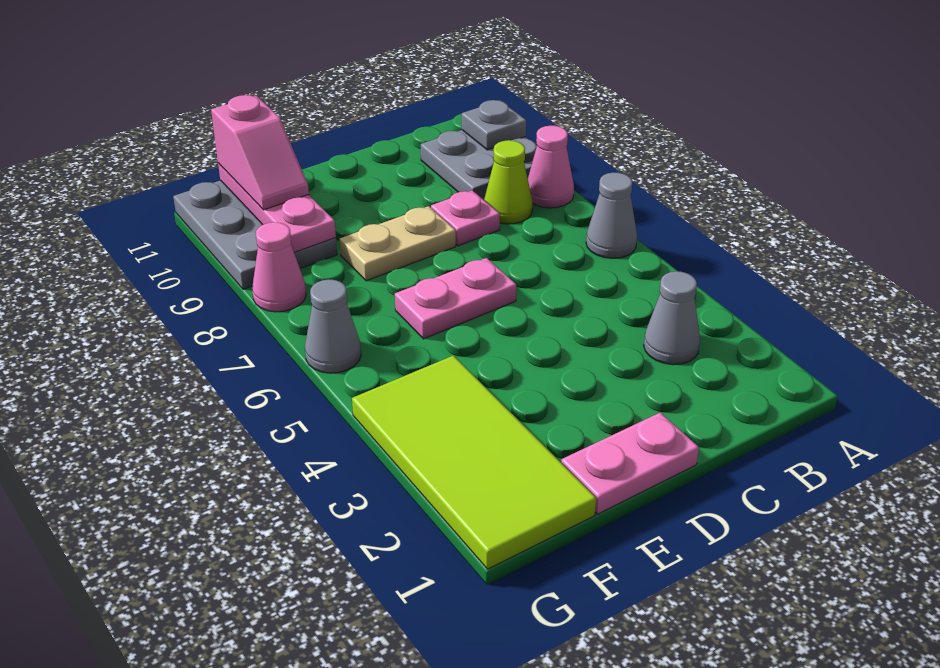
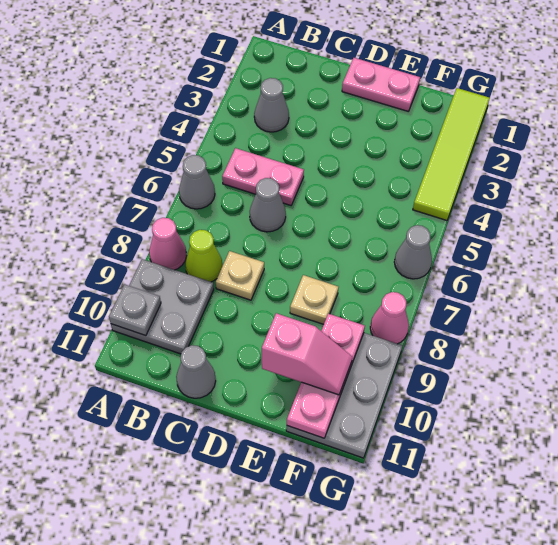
none -> grey cone C6 level 1
pink plate C8 level 1 -> tan plate C8 level 1
none -> grey cone C11 level 1
pink plate D6:E6 level 1 -> pink plate B5:C5 level 1
tan plate D8:E8 level 1 -> tan plate E8 level 1
lime tile F1:G4 level 1 -> lime tile G1:G4 level 1
pink slope F10:F11 level 3 top 11 -> pink slope E10:F10 level 3 top E

